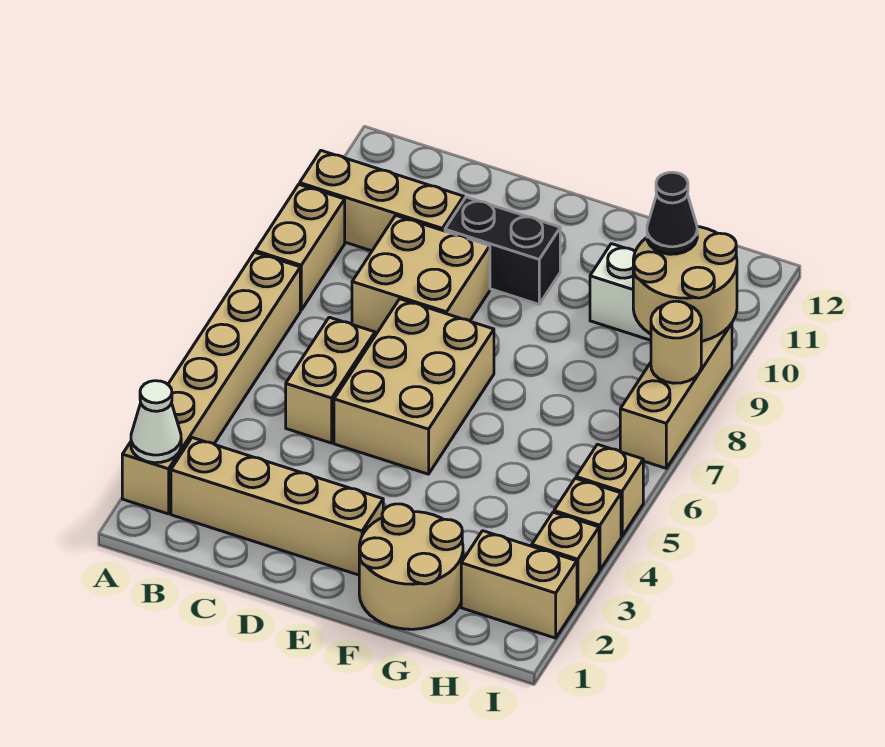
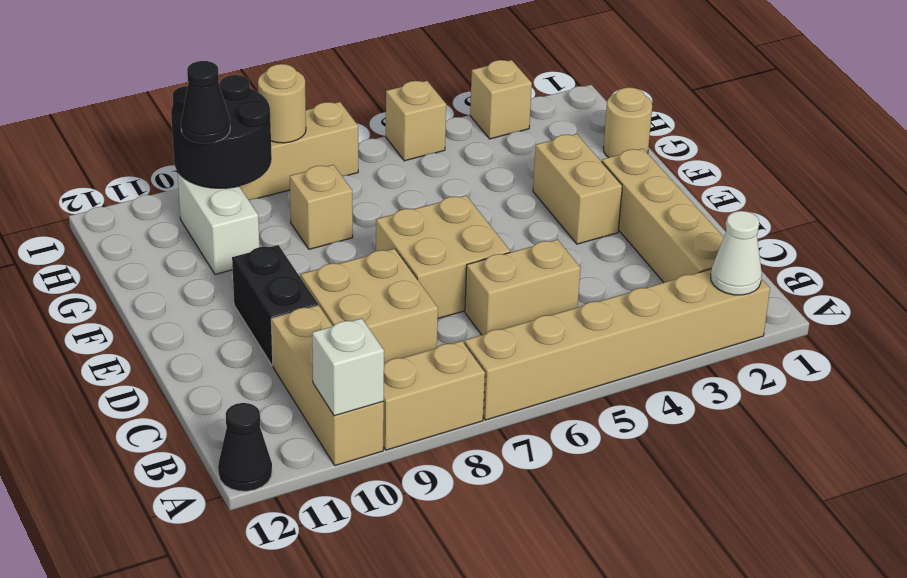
none -> white brick A10 level 2
none -> black cone A12 level 1
tan brick D5:E7 level 1 -> tan brick D6:E7 level 1
tan round brick F1:G2 level 1 -> tan round brick G1 level 1
tan brick H2:I2 level 1 -> tan brick E3:F3 level 1
tan round brick H9:I10 level 2 -> black round brick H9:I10 level 2
tan brick I4 level 1 -> tan brick G8 level 1

